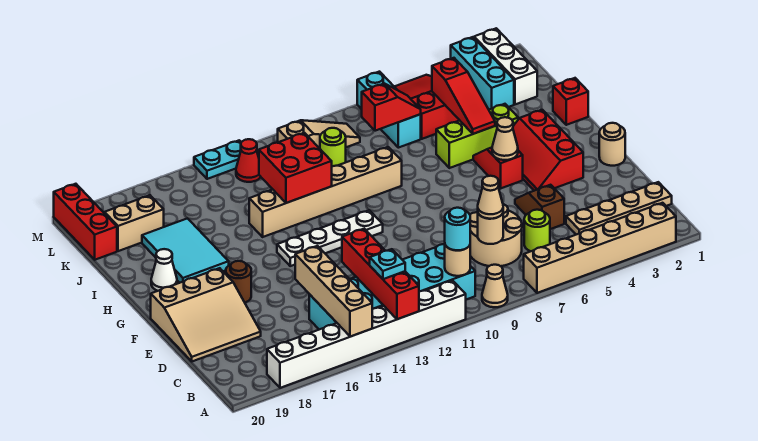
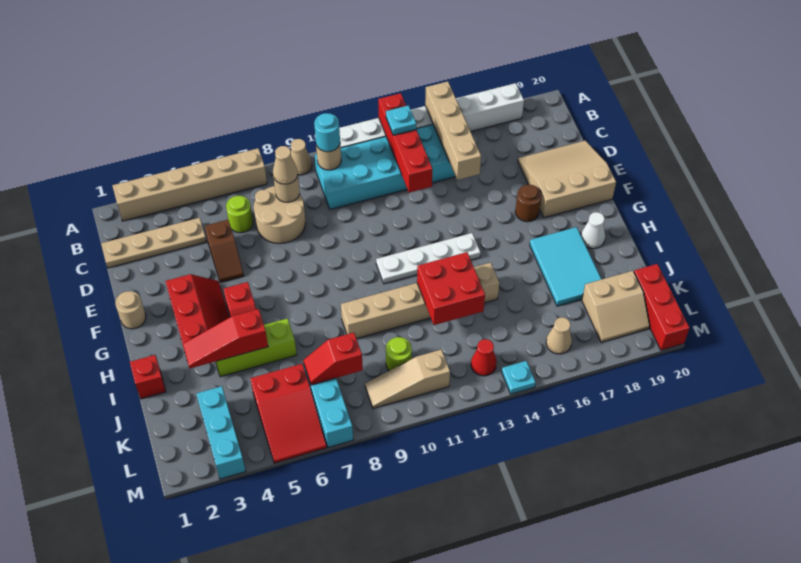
tan cone G5 level 2 -> tan cone L16 level 1
red slope I5:K5 level 2 top K -> red slope I3:I5 level 2 top 5
white brick K2:M2 level 1 -> none
cyan plate M13:M14 level 1 -> cyan plate M14 level 1

